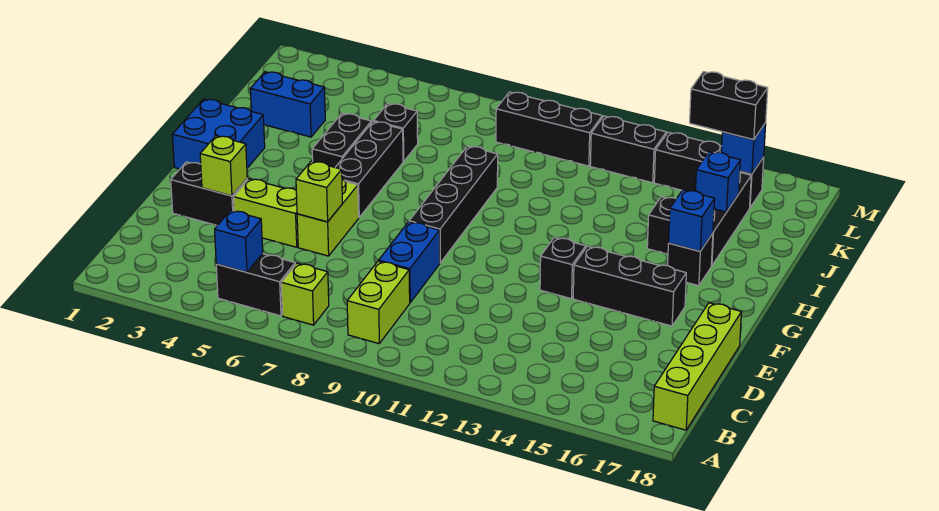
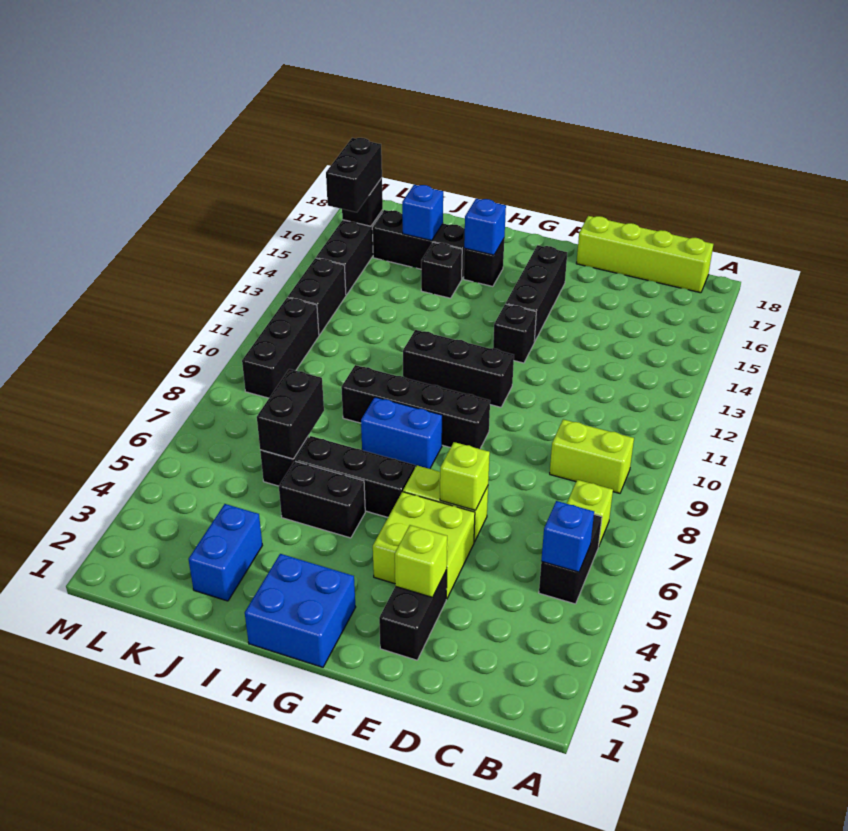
blue brick D9:E9 level 1 -> blue brick G8:H8 level 1
lime brick E4:E5 level 1 -> lime brick E4:F5 level 1
none -> black brick F11:H11 level 1
none -> black brick J6:J7 level 2
blue brick L16 level 2 -> black brick L16 level 2

